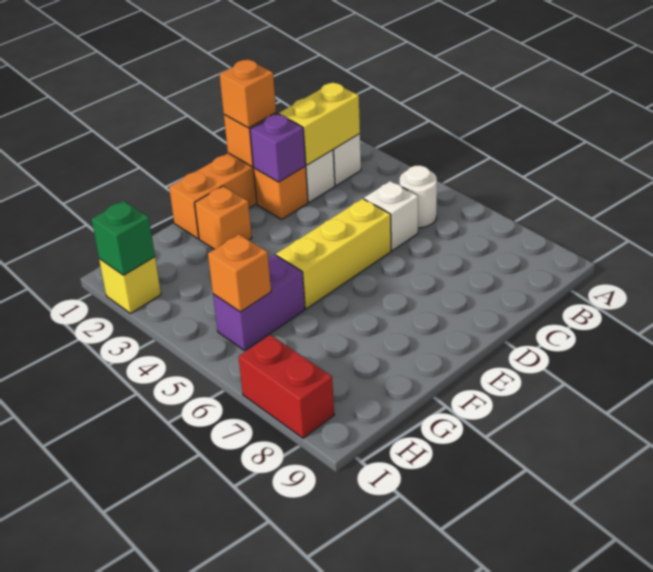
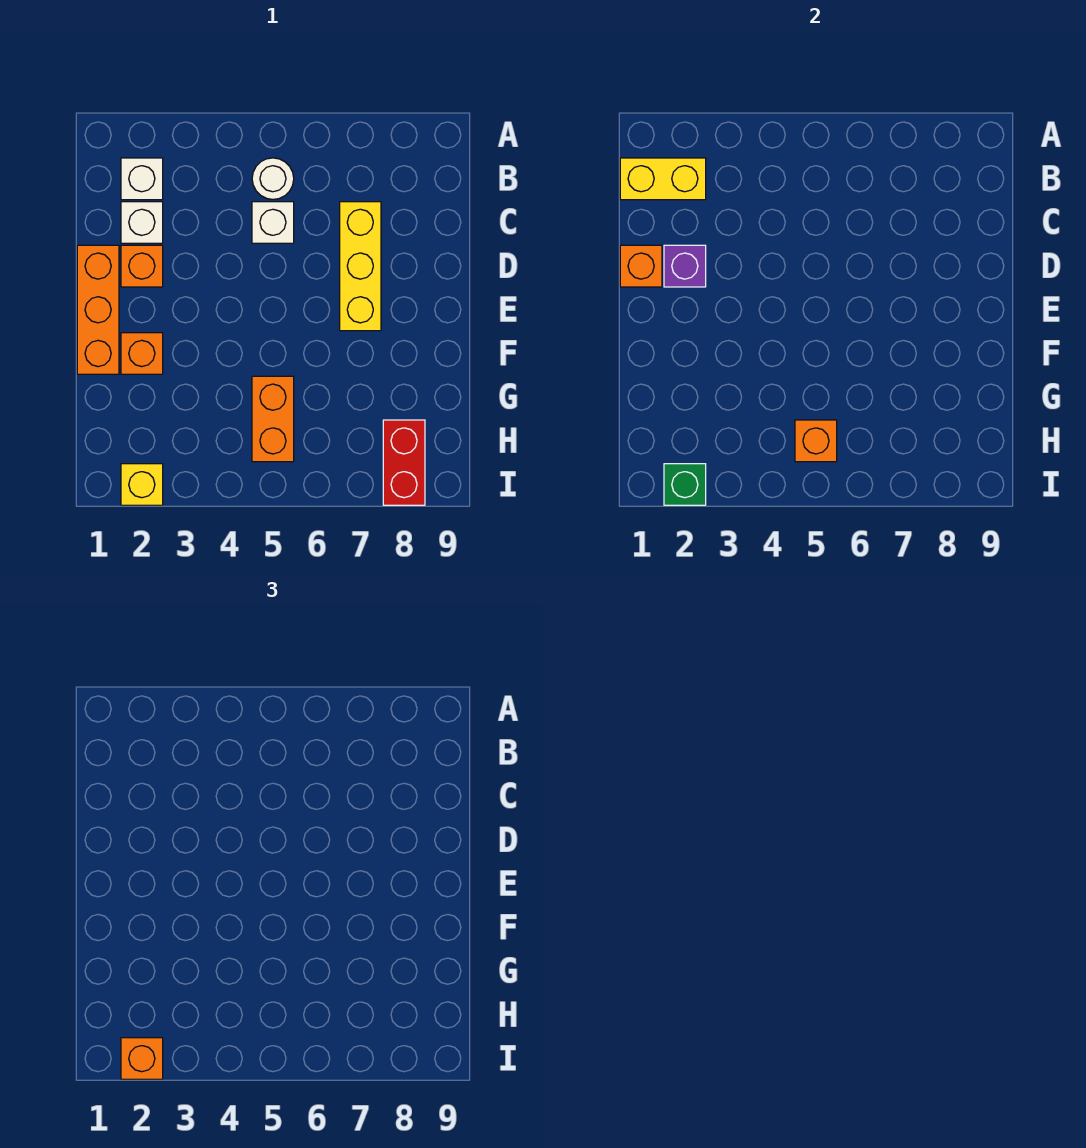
yellow brick B2:C2 level 2 -> yellow brick B1:B2 level 2
orange brick D1 level 3 -> orange brick I2 level 3
yellow brick D5:F5 level 1 -> yellow brick C7:E7 level 1
purple brick G5:H5 level 1 -> orange brick G5:H5 level 1
red brick I7:I8 level 1 -> red brick H8:I8 level 1

